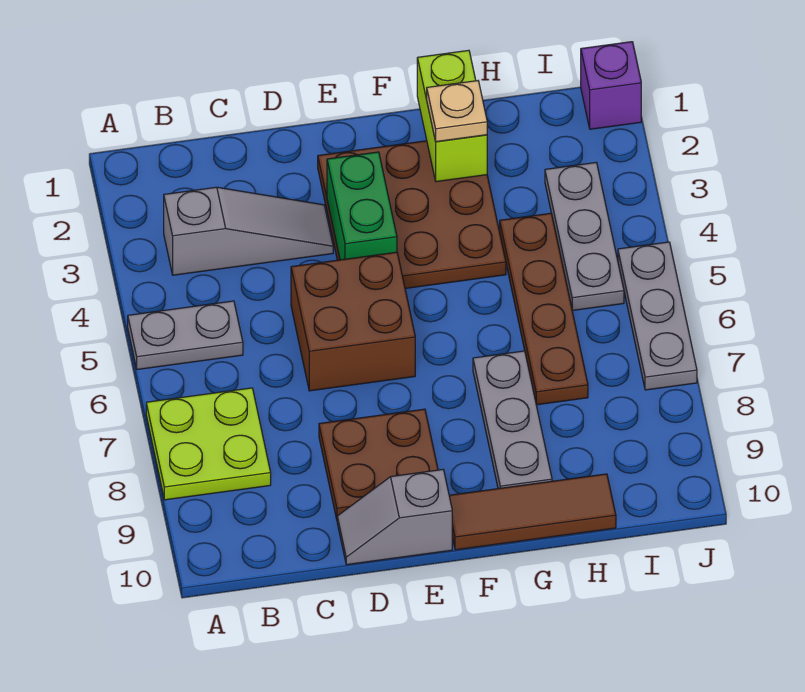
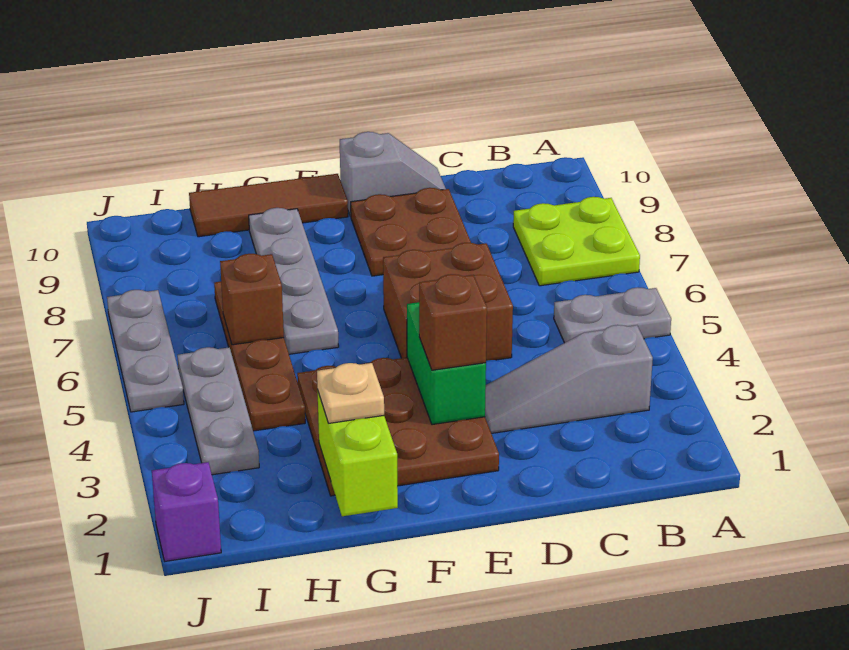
none -> brown brick E3 level 3
grey plate G7:G9 level 1 -> grey plate G6:G9 level 1
none -> brown brick H6 level 2

